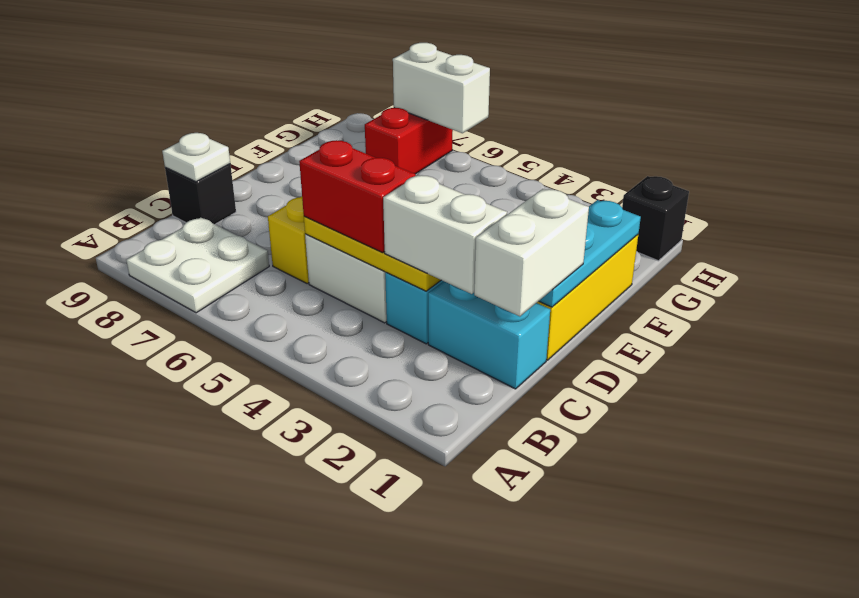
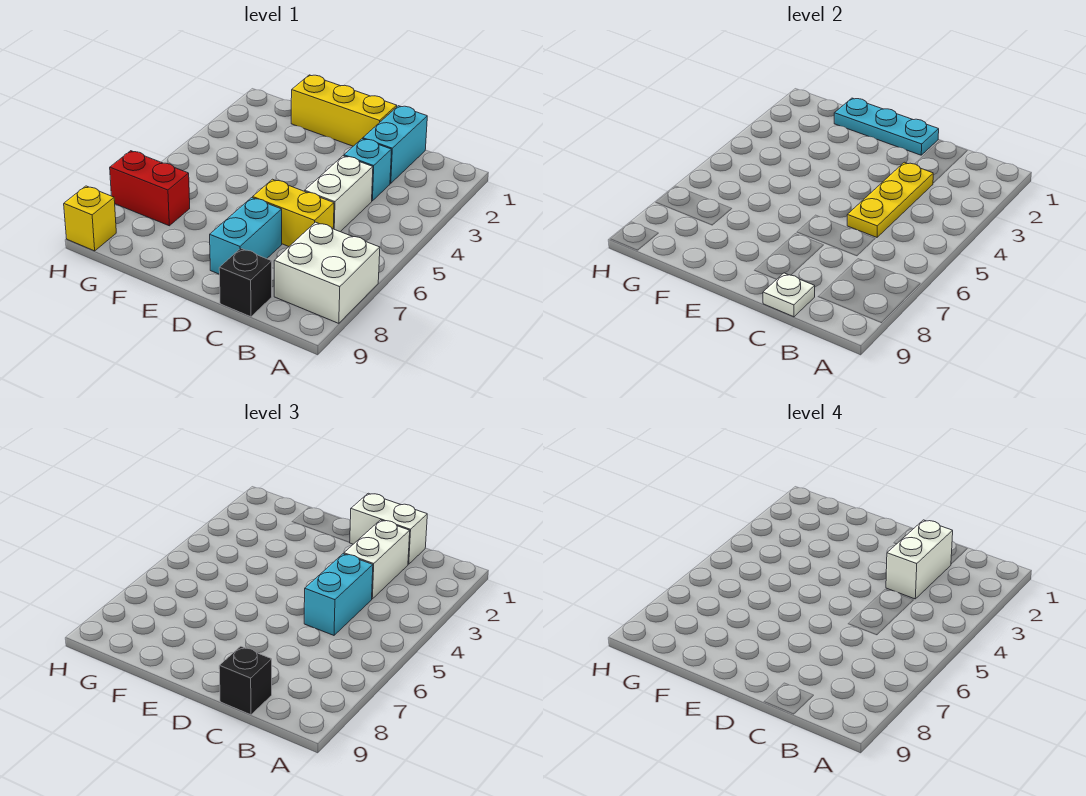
white plate A7:B8 level 1 -> white brick A7:B8 level 1
red brick C4:C5 level 3 -> cyan brick C4:C5 level 3
none -> cyan brick D7:D8 level 1
black brick H1 level 1 -> black brick C9 level 3
white brick H6:H7 level 2 -> white brick C2:C3 level 4
none -> yellow brick H9 level 1

